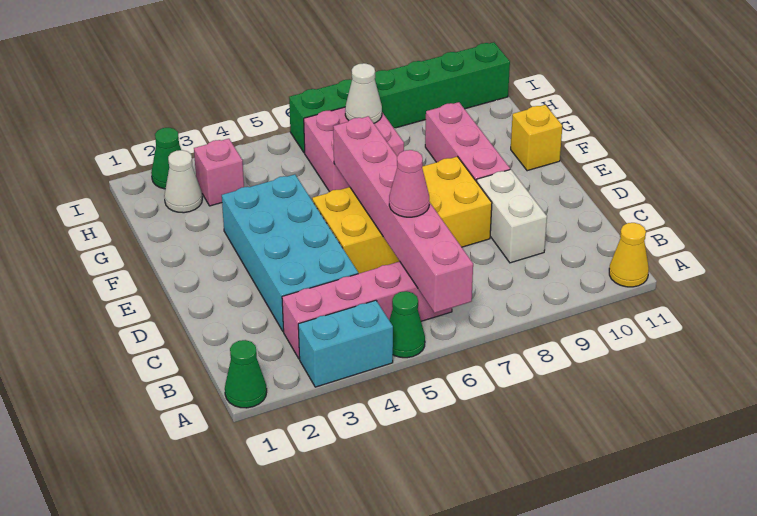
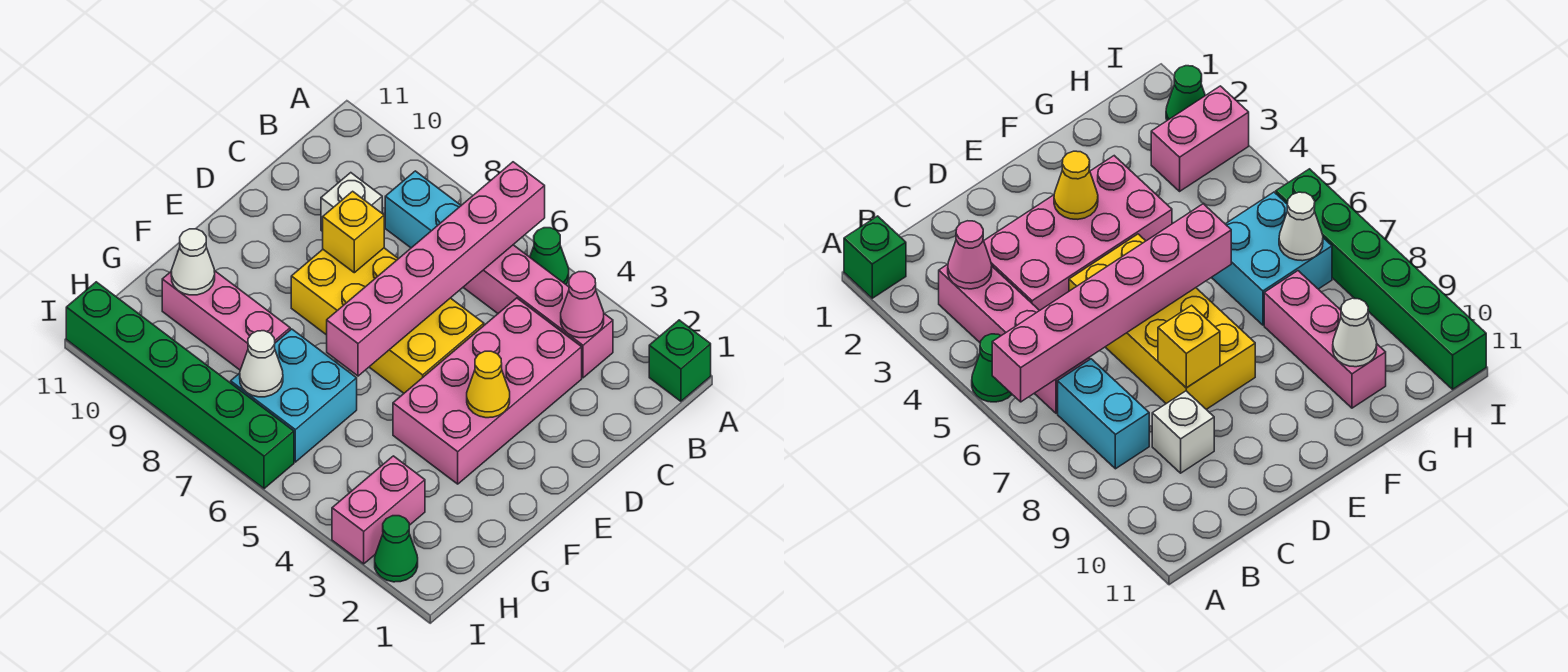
green cone A1 level 1 -> green brick A1 level 1
cyan brick A3:A4 level 1 -> cyan brick B7:B8 level 1
yellow cone A11 level 1 -> yellow cone E3 level 2
cyan brick C3:F4 level 1 -> pink brick C3:F4 level 1
pink cone C6 level 3 -> pink cone B3 level 2
white brick C9:D9 level 1 -> white brick C9 level 1
pink brick E9:G9 level 1 -> pink brick G8:G10 level 1
yellow brick F11 level 1 -> yellow brick D8 level 2
pink brick G6:H7 level 1 -> cyan brick G6:H7 level 1
white cone H2 level 1 -> white cone G10 level 2
pink brick H3 level 1 -> pink brick H3:I3 level 1

